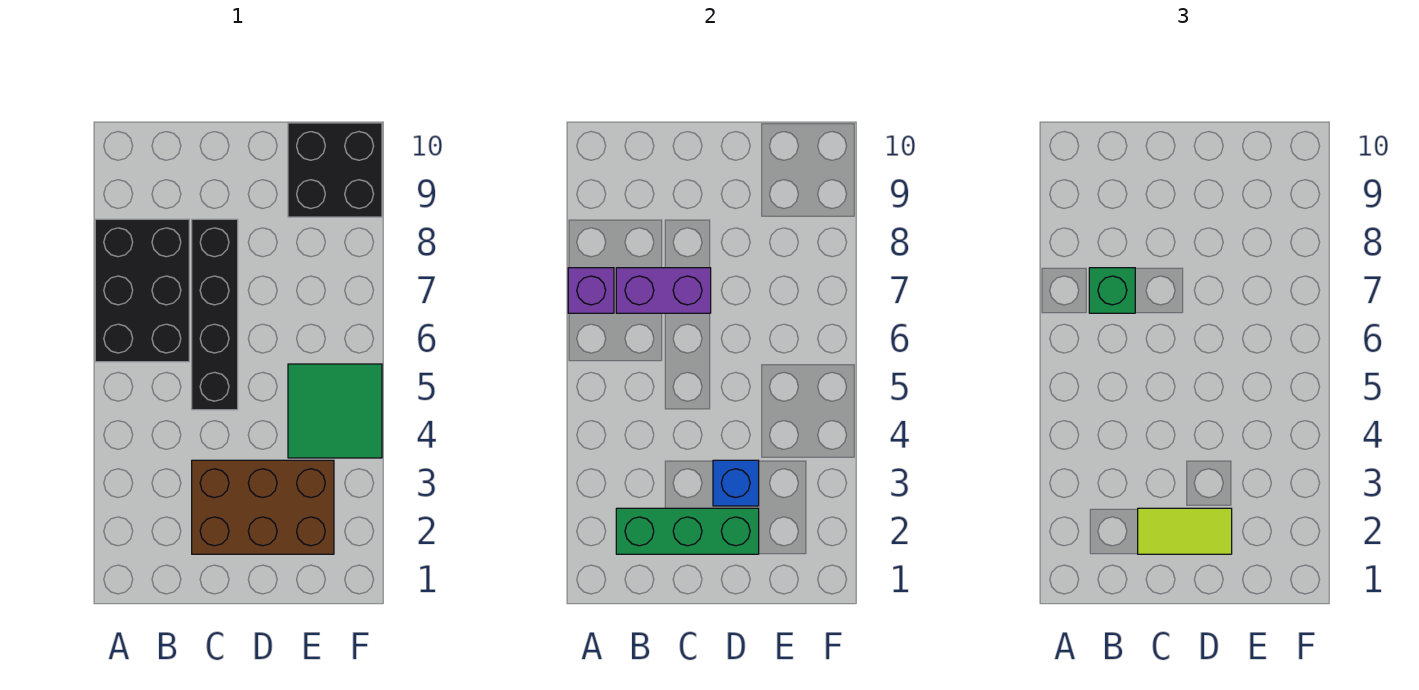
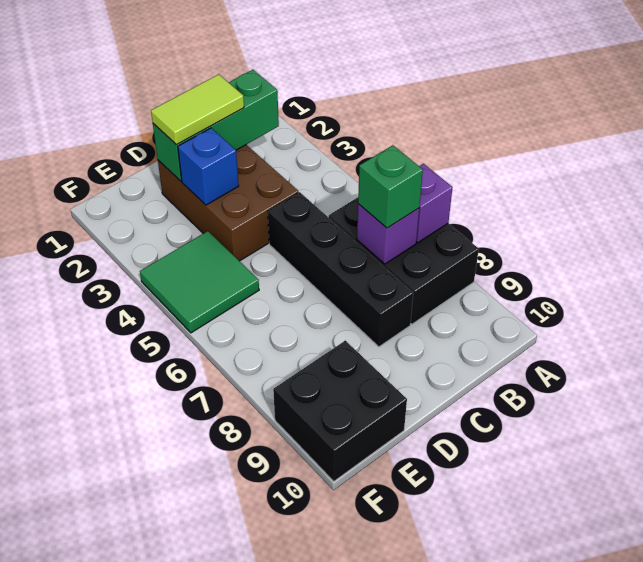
purple brick B7:C7 level 2 -> purple brick B7 level 2
brown brick C2:E3 level 1 -> brown brick C2:D4 level 1

